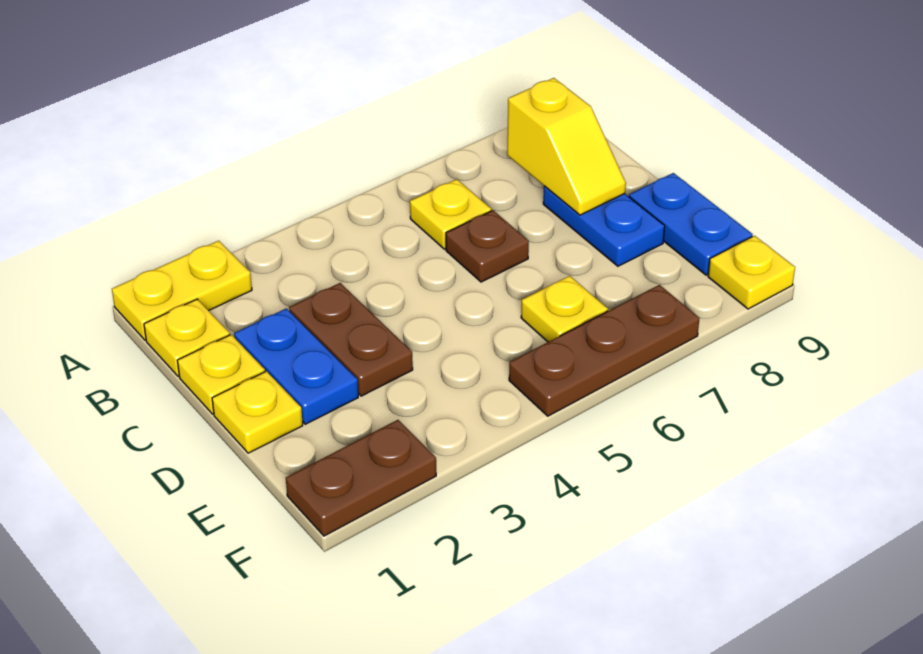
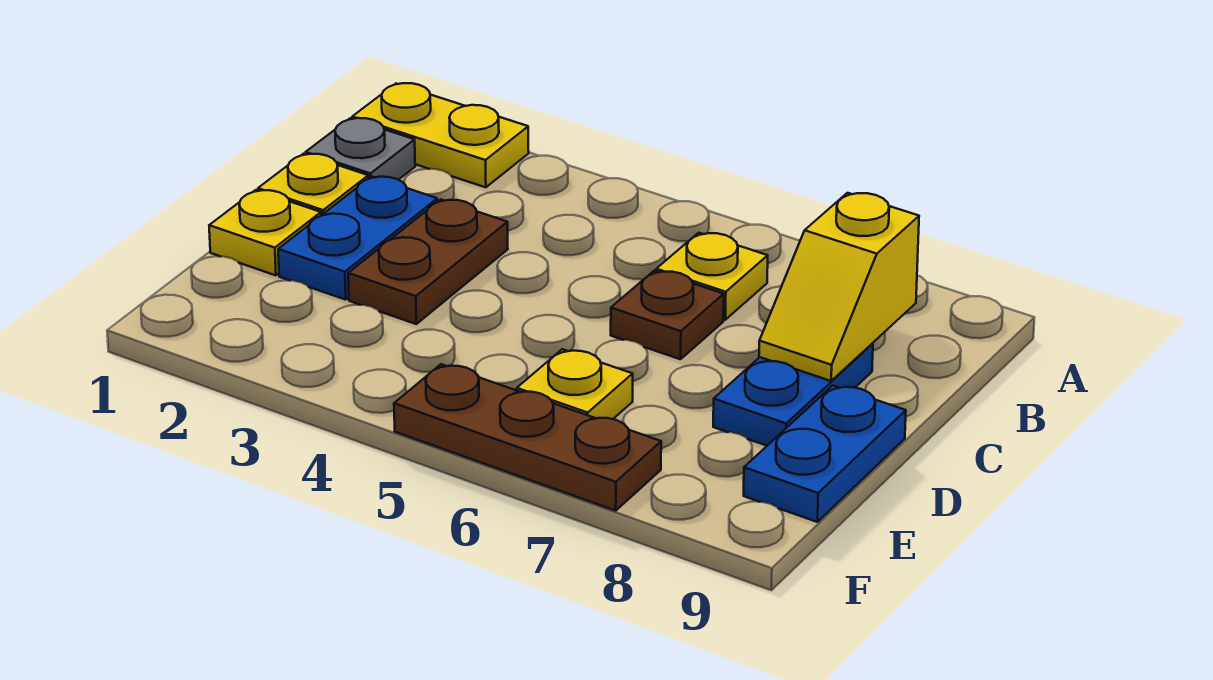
yellow plate B1 level 1 -> grey plate B1 level 1
brown plate F1:F2 level 1 -> none
yellow plate F9 level 1 -> none

